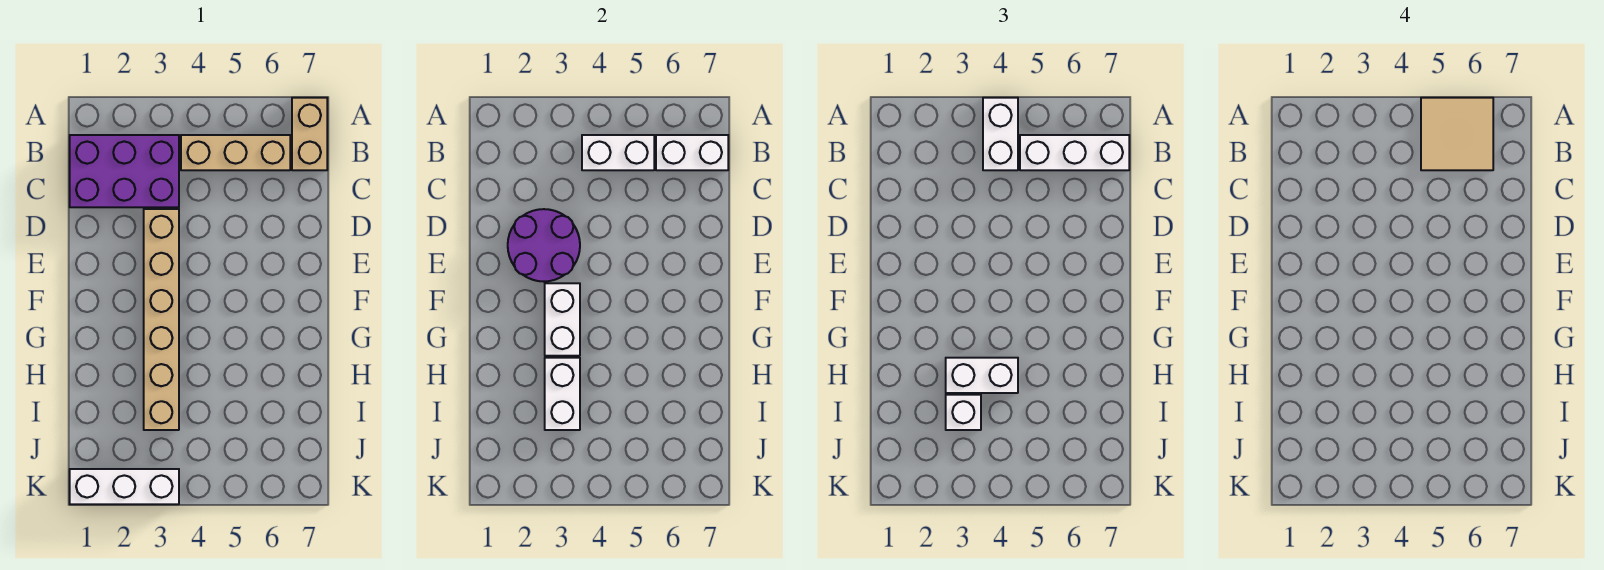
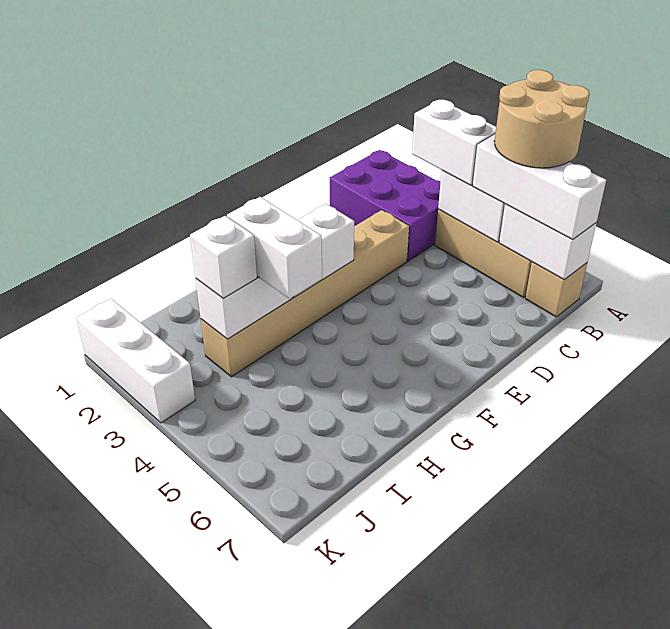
white brick A4:B4 level 3 -> white brick B3:B4 level 3
tan tile A5:B6 level 4 -> tan round brick A5:B6 level 4
tan brick A7:B7 level 1 -> tan brick B7 level 1
purple round brick D2:E3 level 2 -> none

